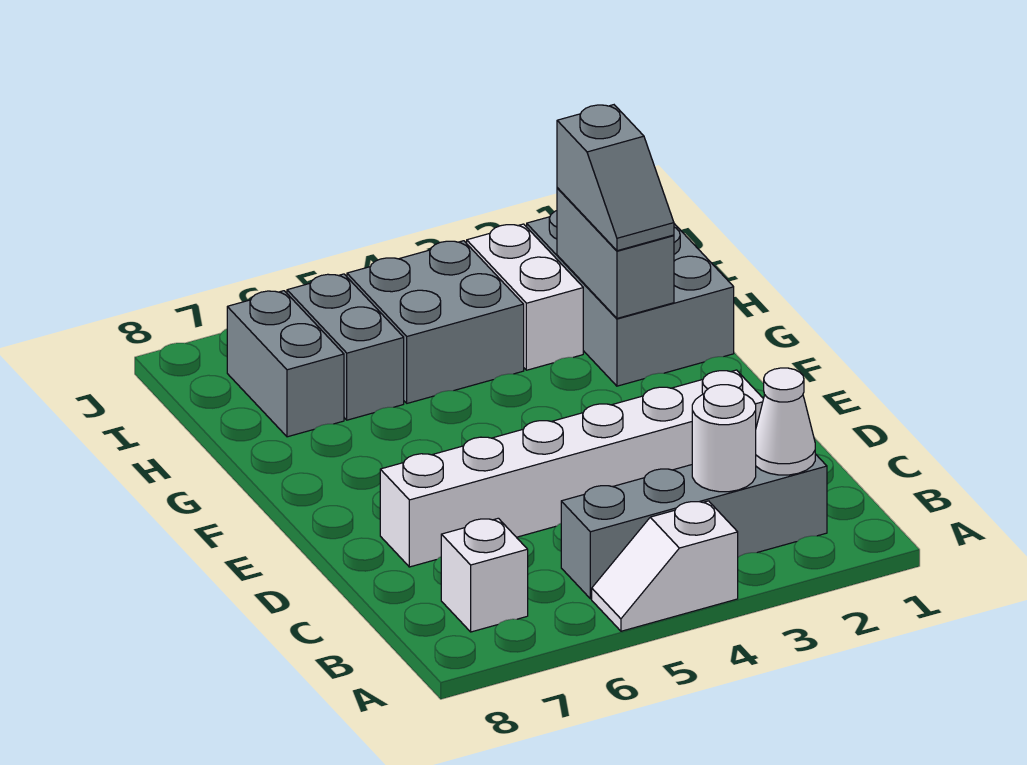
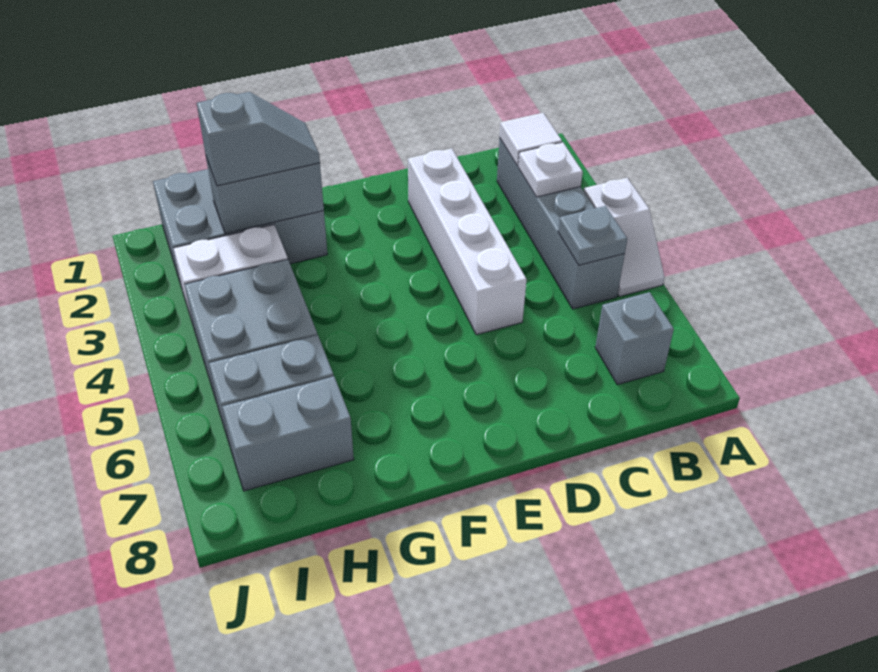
white cone B2 level 2 -> white tile B2 level 2
white round brick B3 level 2 -> white plate B3 level 2
none -> grey plate B5 level 2
white brick B7 level 1 -> grey brick B7 level 1
white brick D2:D7 level 1 -> white brick D2:D5 level 1

